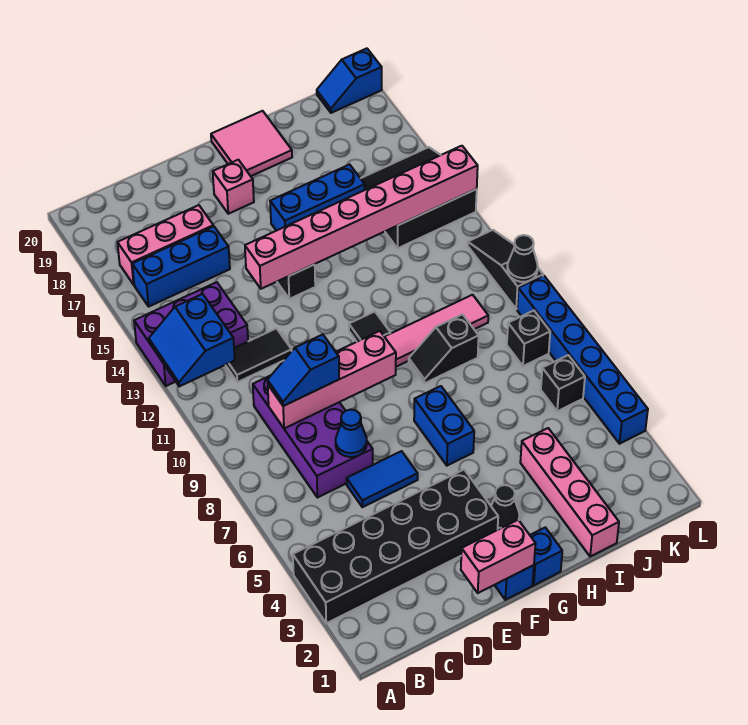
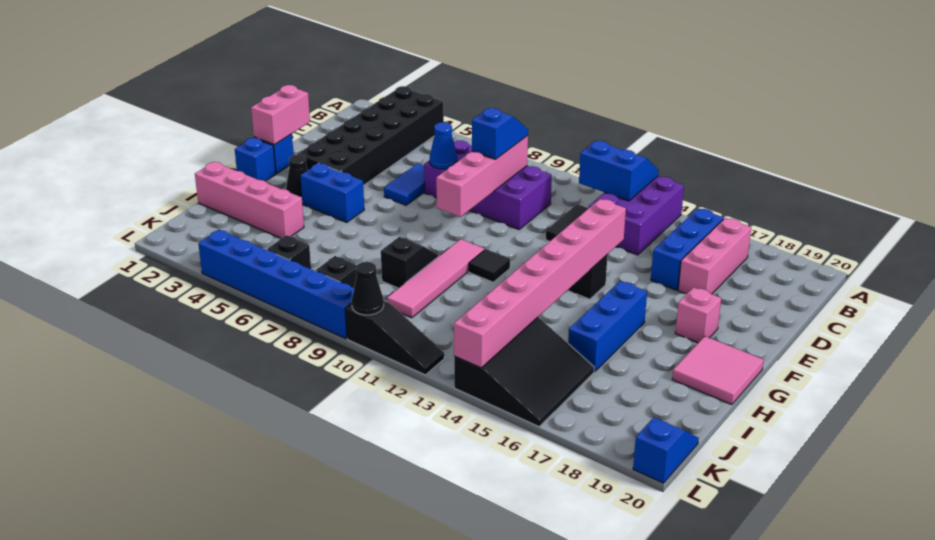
blue brick G6:G7 level 1 -> blue brick G4:G5 level 1

